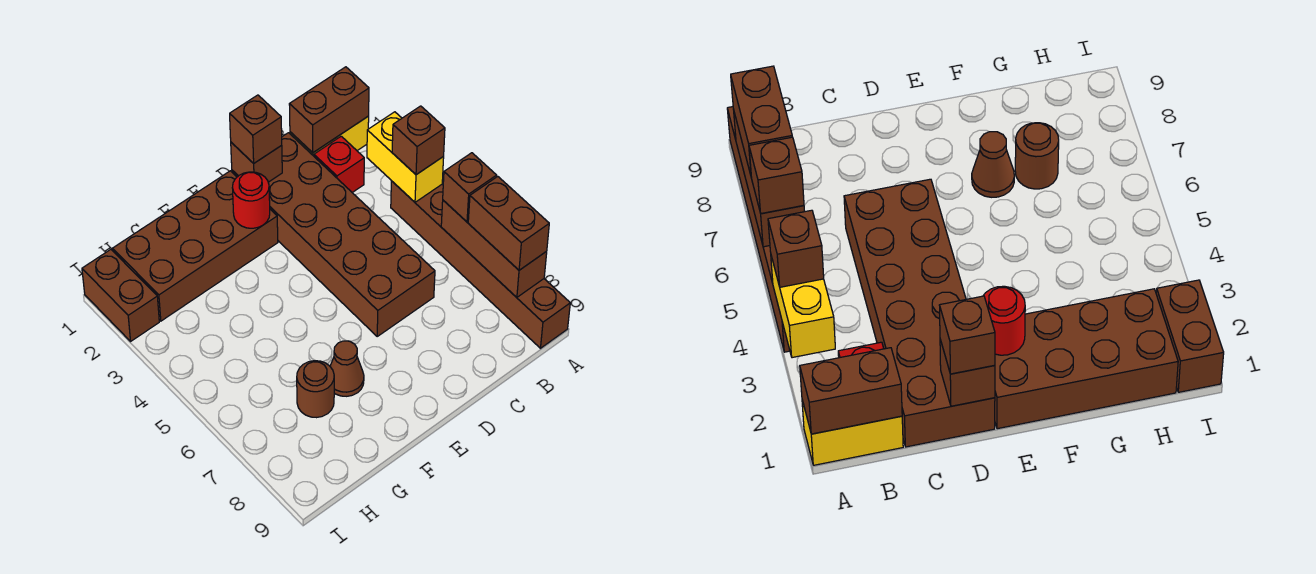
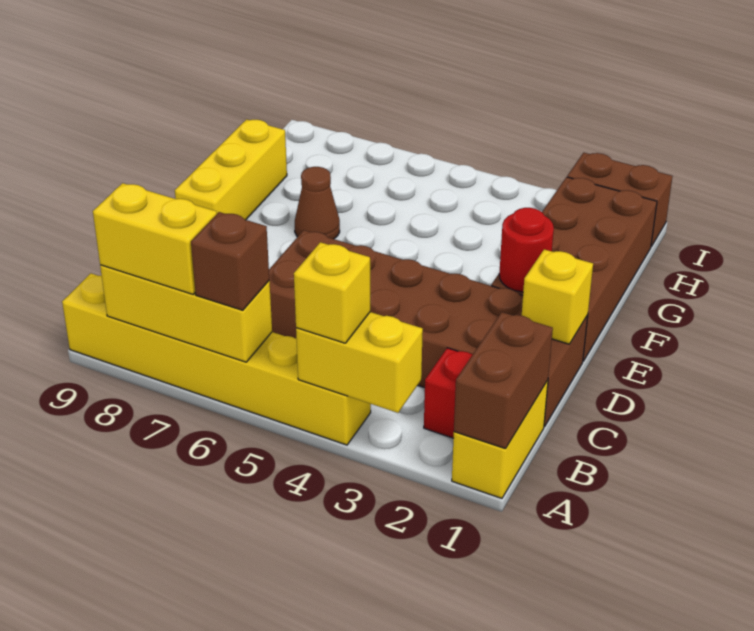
brown brick A4:A9 level 1 -> yellow brick A4:A9 level 1
brown brick A4 level 3 -> yellow brick A4 level 3
brown brick A6:A8 level 2 -> yellow brick A6:A8 level 2
brown brick A7:A8 level 3 -> yellow brick A7:A8 level 3
brown brick D1 level 2 -> yellow brick D1 level 2
brown brick D1 level 3 -> none
none -> yellow brick E9:G9 level 1
brown round brick G7 level 1 -> none

